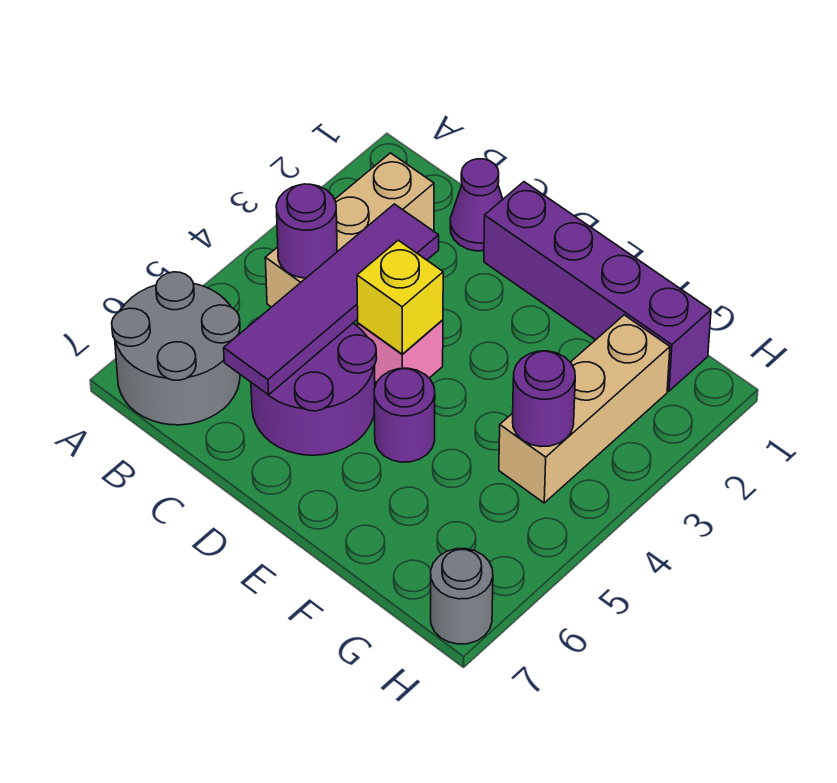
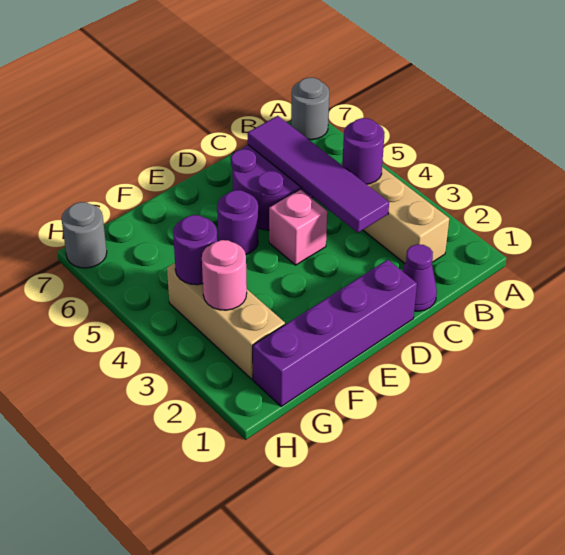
grey round brick A6:B7 level 1 -> grey round brick A7 level 1
yellow brick D4 level 2 -> none
none -> pink round brick G3 level 2

